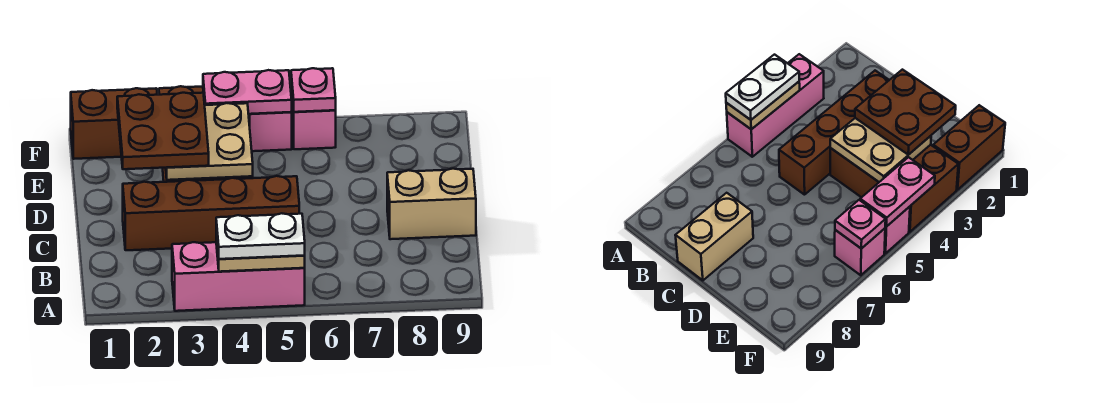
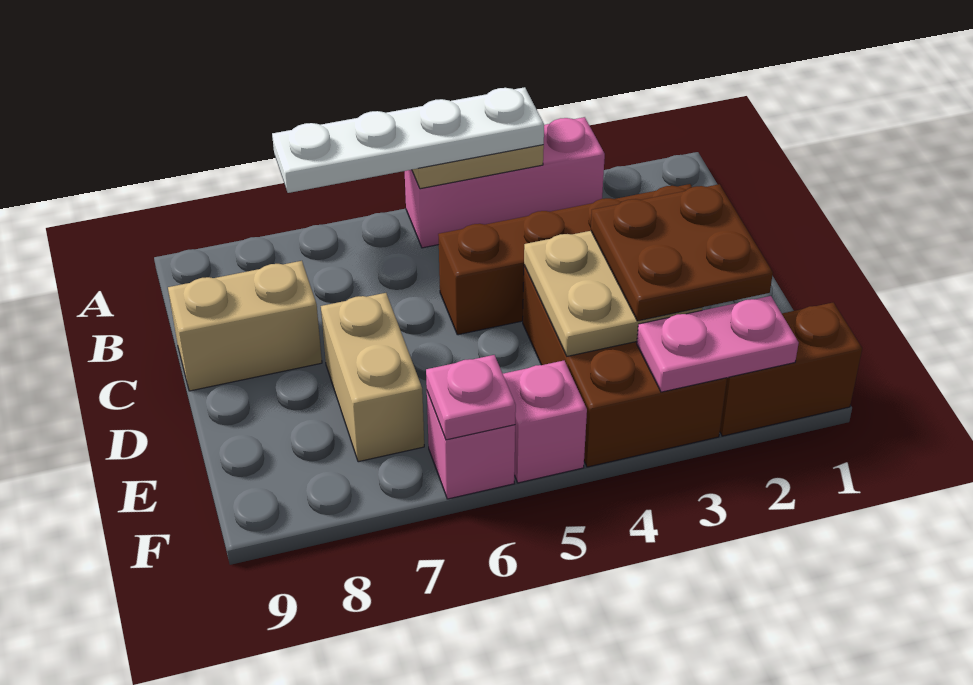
white plate A4:A5 level 3 -> white plate A4:A7 level 3
none -> tan brick D7:E7 level 1
pink plate F4:F5 level 2 -> pink plate F2:F3 level 2

